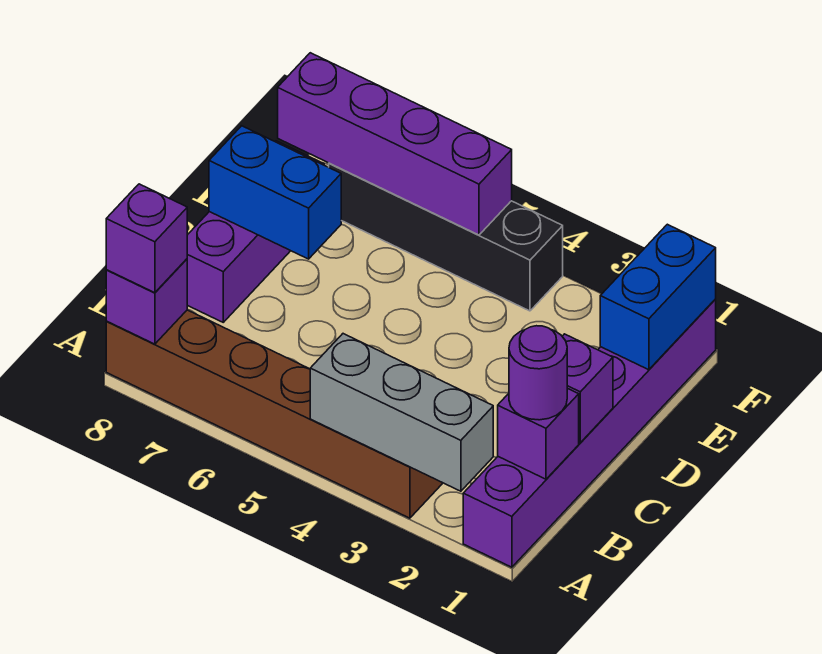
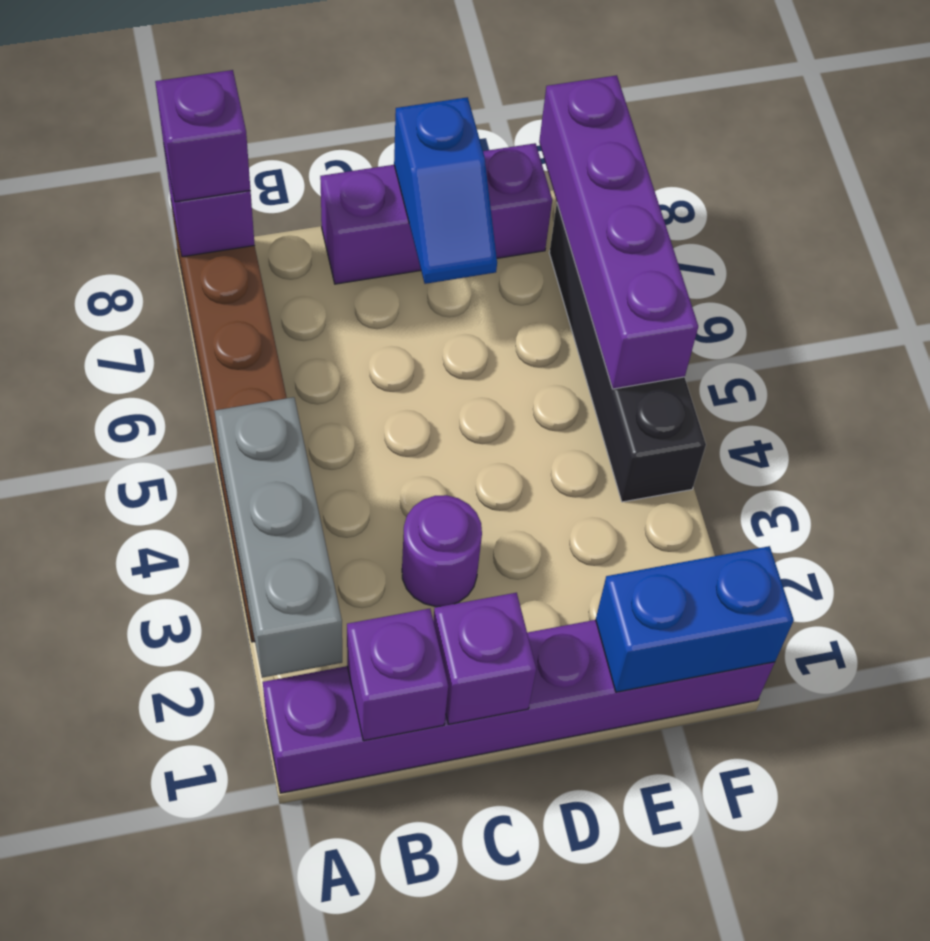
purple round brick B1 level 3 -> purple round brick C3 level 1
blue brick D7:D8 level 2 -> blue slope D7:D8 level 2 top 8

